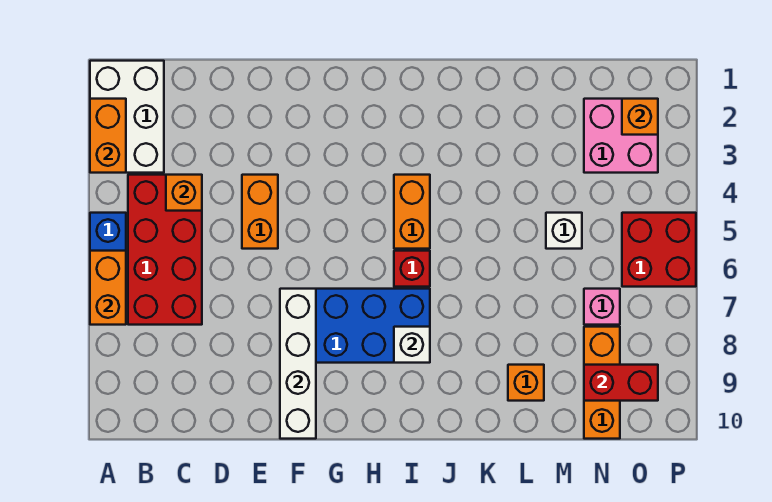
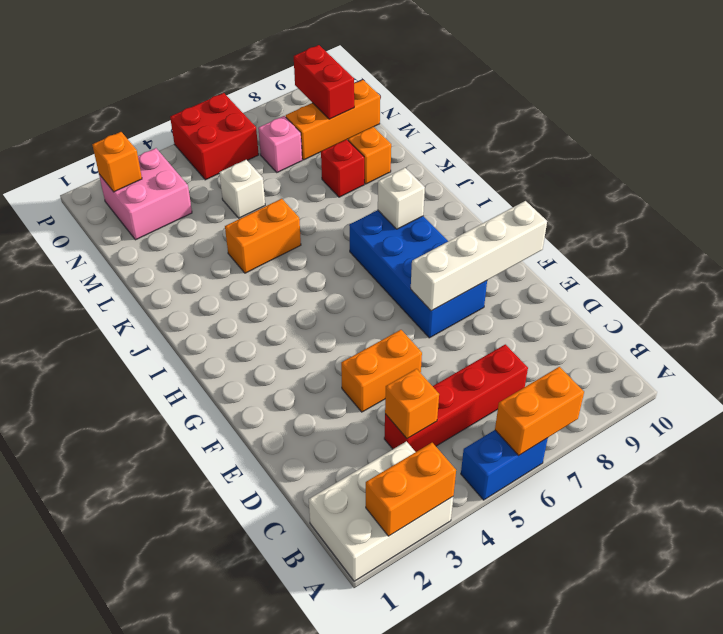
red brick B4:C7 level 1 -> red brick C4:C7 level 1
orange brick I4:I5 level 1 -> orange brick K4:K5 level 1
red brick I6 level 1 -> red brick L8 level 1

